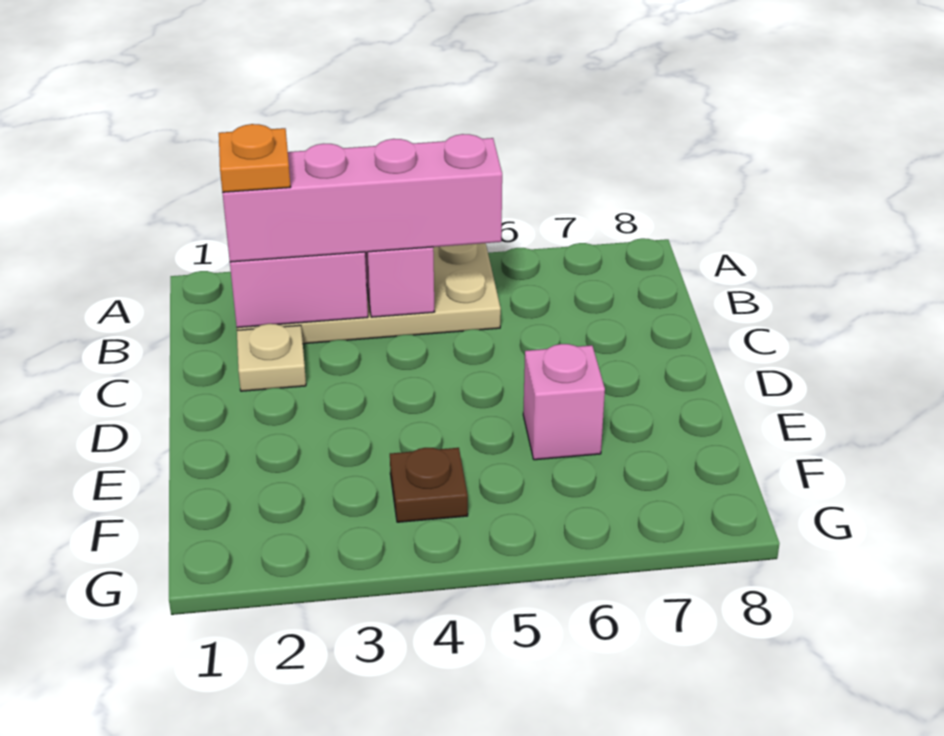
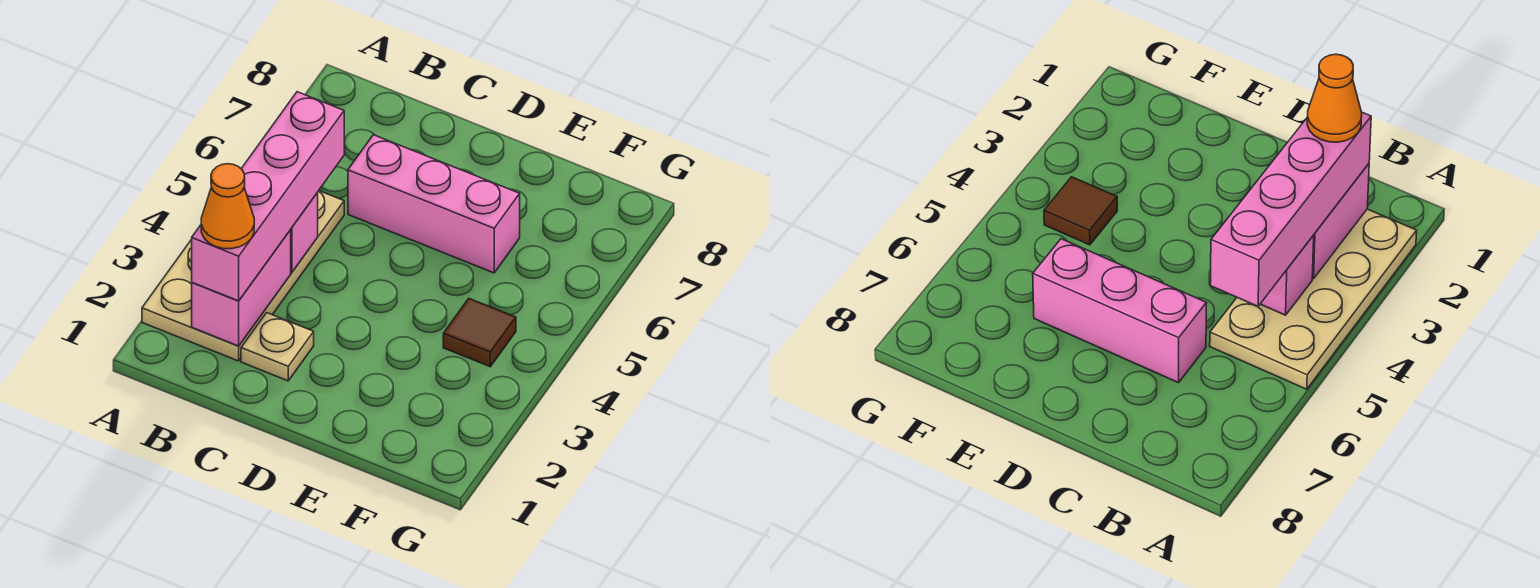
orange plate B2 level 4 -> orange cone B2 level 4
pink brick E6 level 1 -> pink brick C6:E6 level 1
brown plate F4 level 1 -> brown tile F4 level 1

